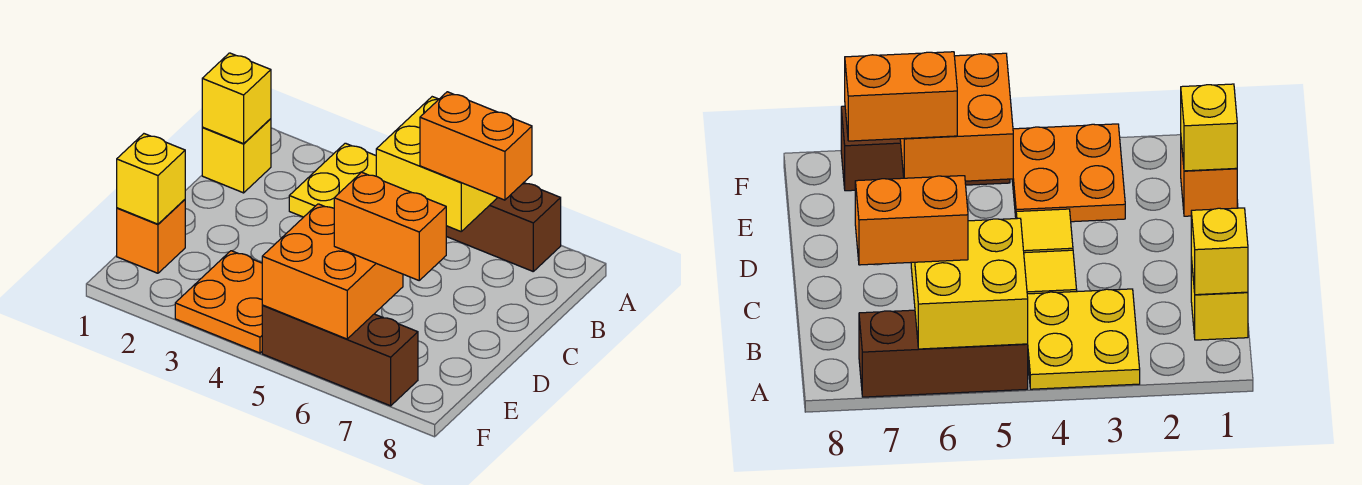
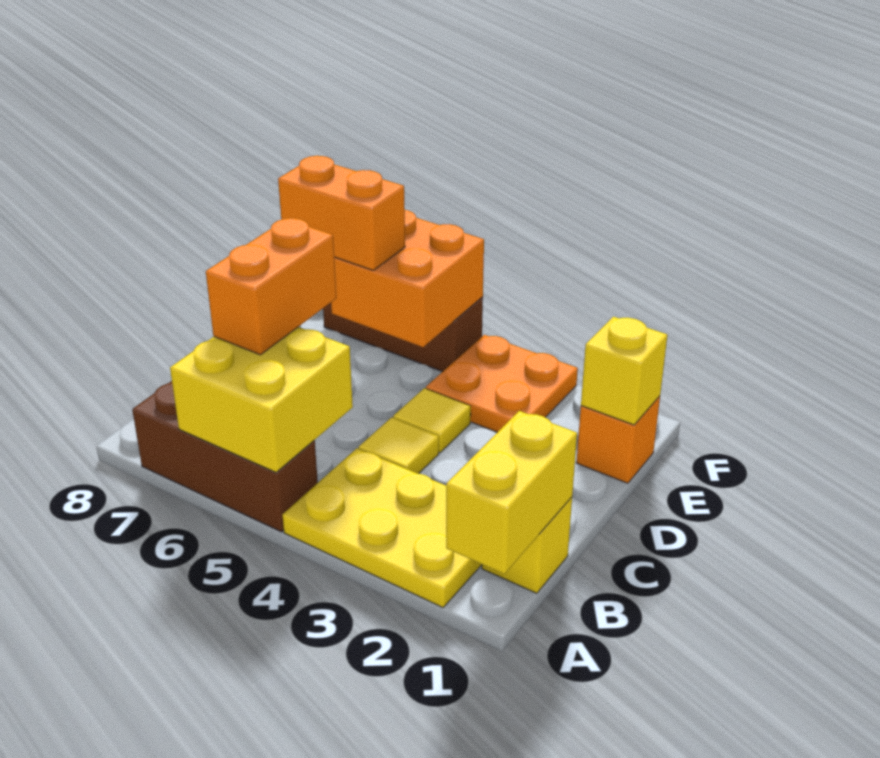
yellow plate A3:B4 level 1 -> yellow plate A2:B4 level 1
yellow brick B1 level 2 -> yellow brick A1:B1 level 2
orange brick B6:B7 level 3 -> orange brick B6:C6 level 3

